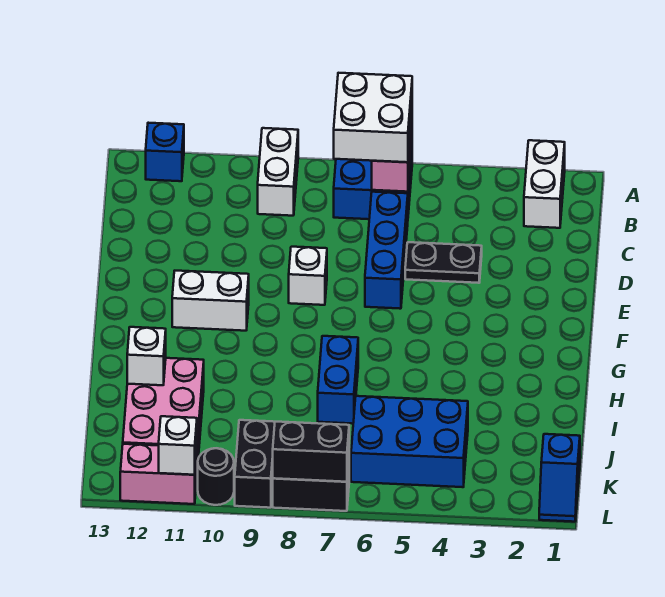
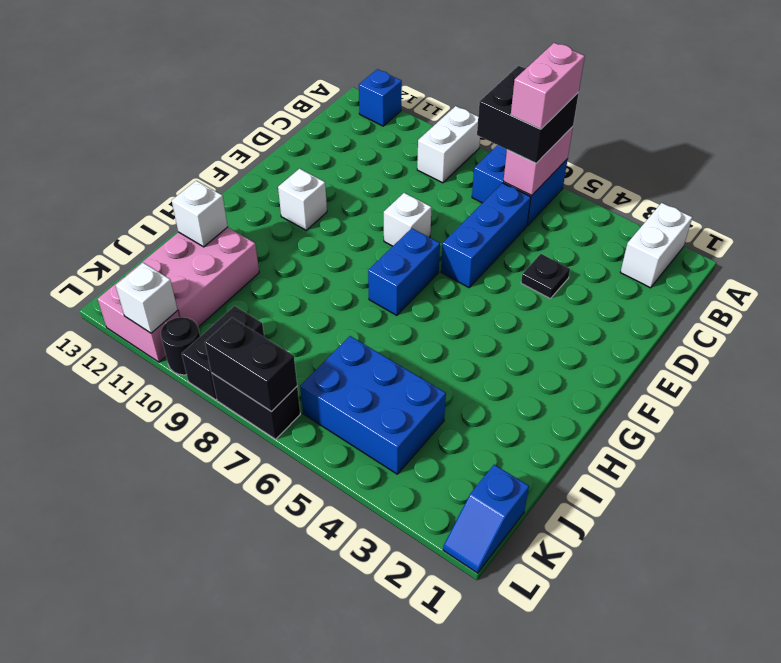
white brick A6:B7 level 3 -> black brick A6:B7 level 3
none -> pink brick A6:B6 level 4
black plate D4:D5 level 1 -> black plate D4 level 1
white brick F10:F11 level 1 -> white brick F11 level 1
blue brick H7:I7 level 1 -> blue brick F7:G7 level 1

